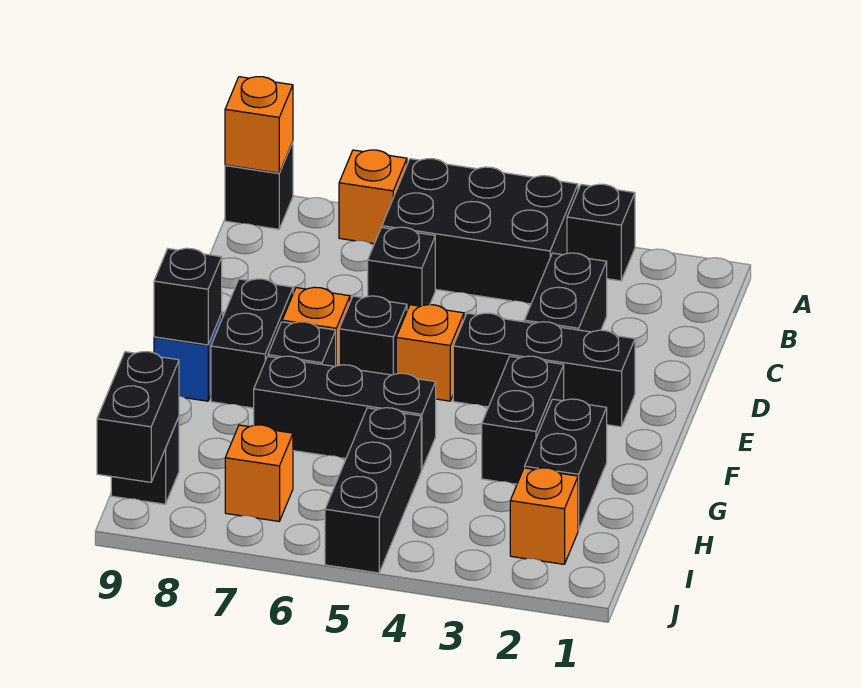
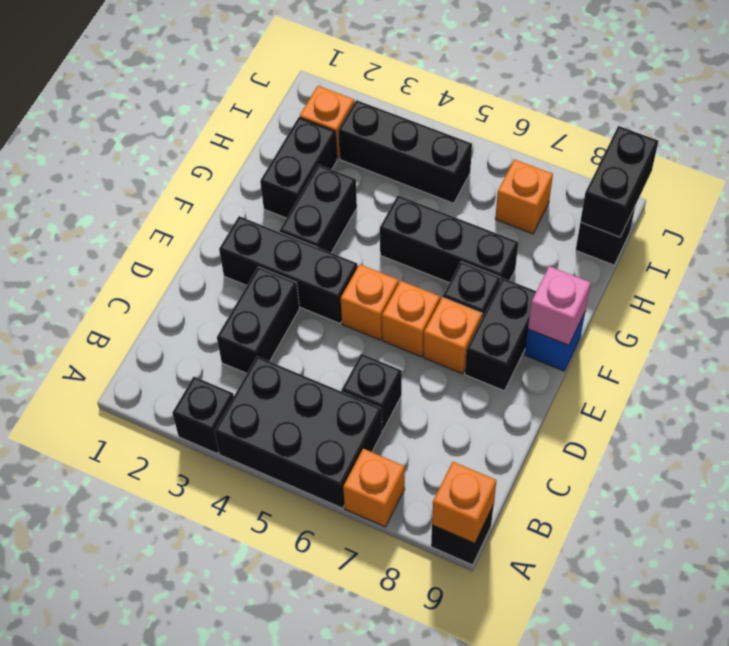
black brick E6 level 1 -> orange brick E6 level 1
black brick F9 level 2 -> pink brick F9 level 2
black brick H5:J5 level 1 -> black brick I3:I5 level 1

